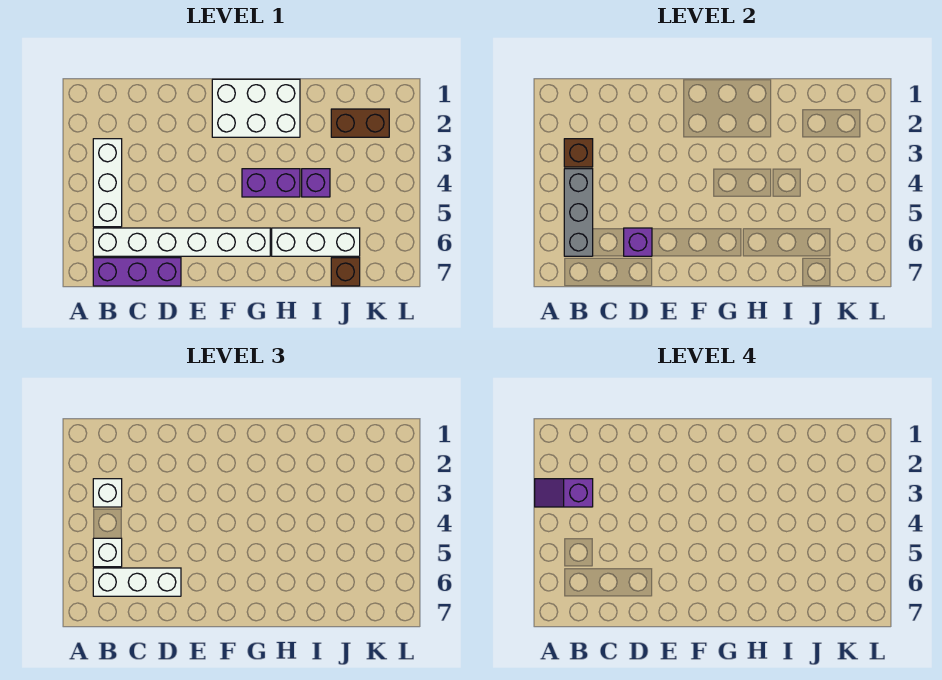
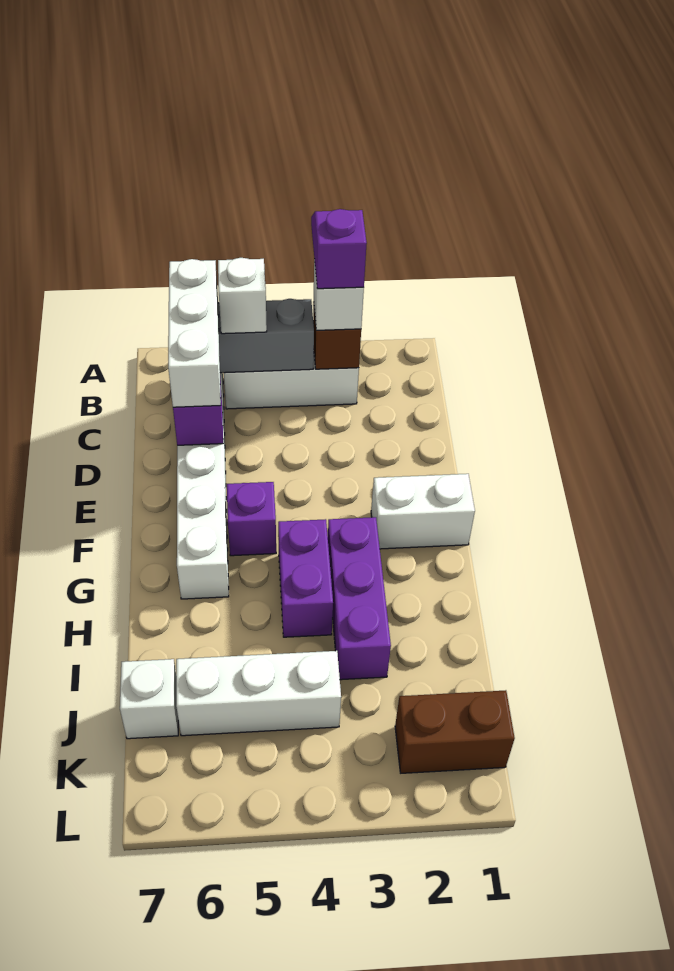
purple brick B7:D7 level 1 -> purple brick G3:I3 level 1
white brick F1:H2 level 1 -> white brick F1:F2 level 1
white brick H6:J6 level 1 -> white brick J4:J6 level 1
purple brick I4 level 1 -> purple brick F5 level 1
brown brick J2:K2 level 1 -> brown brick K1:K2 level 1
brown brick J7 level 1 -> white brick J7 level 1

